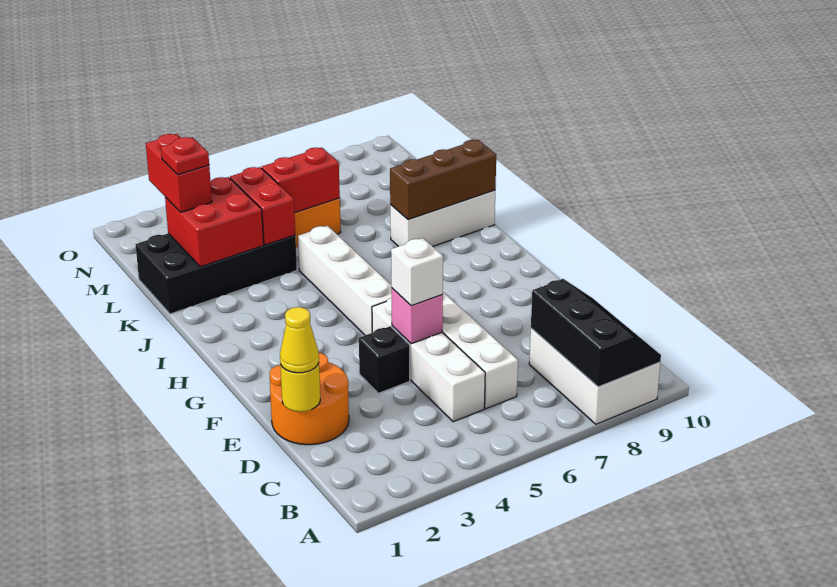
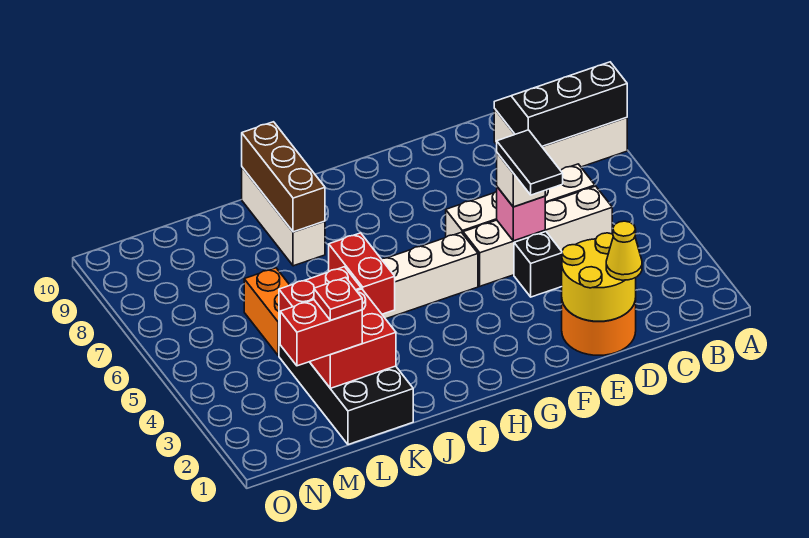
yellow round brick D1 level 2 -> yellow round brick D1:E2 level 2
none -> black tile E4:E5 level 4
red brick L5:L6 level 2 -> red brick J4:J5 level 2

